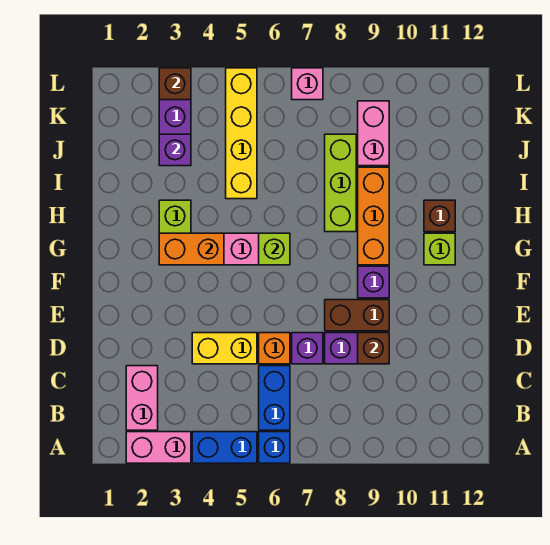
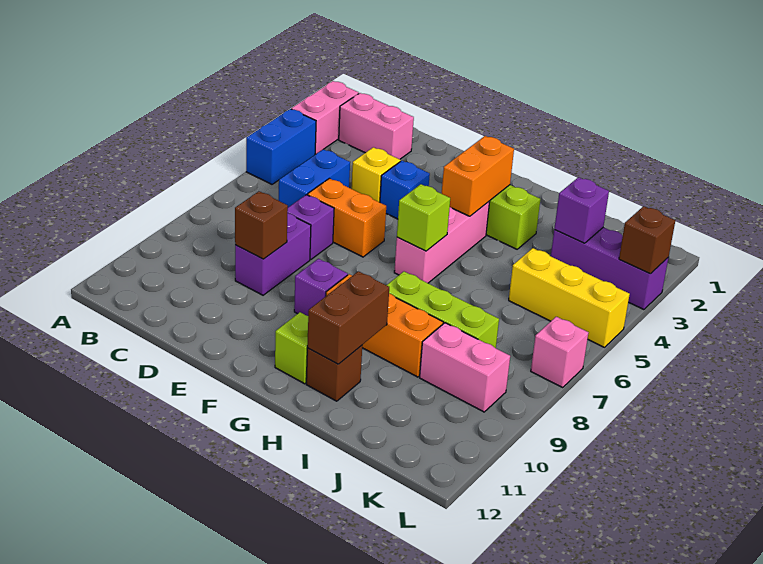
blue brick A6 level 1 -> blue brick E4 level 1
blue brick B6:C6 level 1 -> blue brick C5:C6 level 1
yellow brick D4:D5 level 1 -> yellow brick D4 level 1
orange brick D6 level 1 -> orange brick D6:E6 level 1
brown brick E8:E9 level 1 -> brown brick H10:H11 level 2
yellow brick I5:L5 level 1 -> yellow brick J5:L5 level 1

